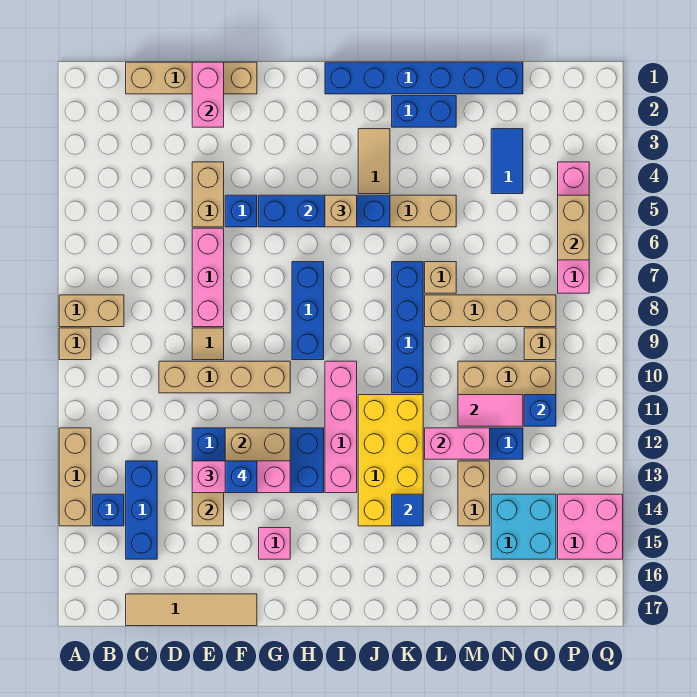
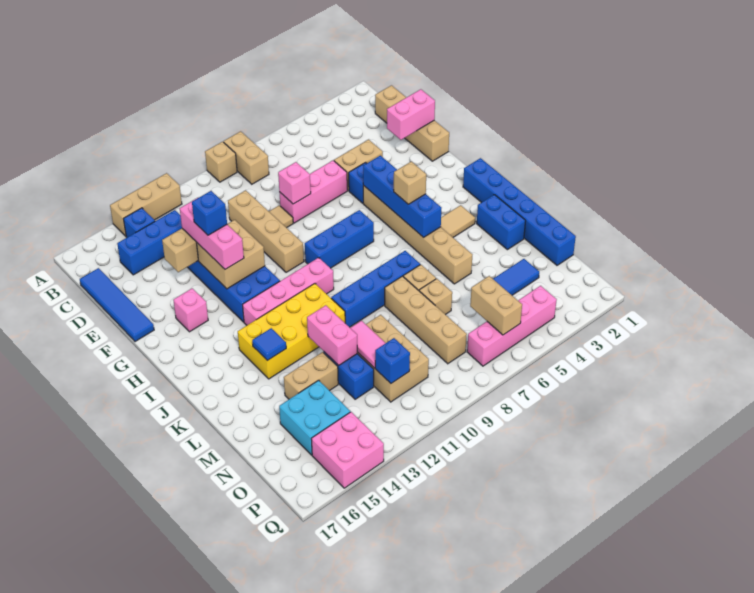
tan tile C17:F17 level 1 -> blue tile C17:F17 level 1
none -> pink brick E8 level 2
tan brick O9 level 1 -> tan brick M7 level 1
tan brick P5:P6 level 2 -> tan brick O6:P6 level 2

